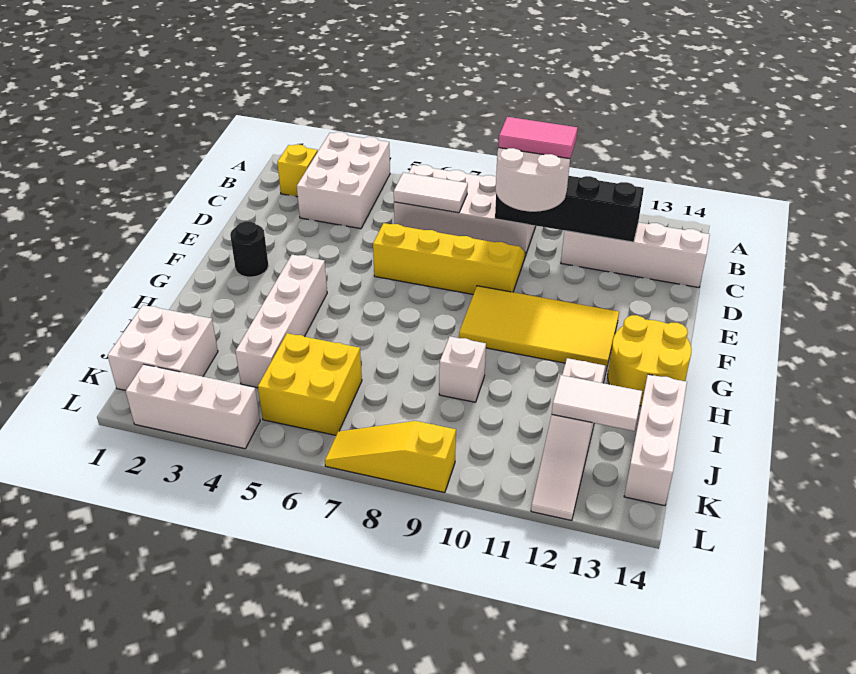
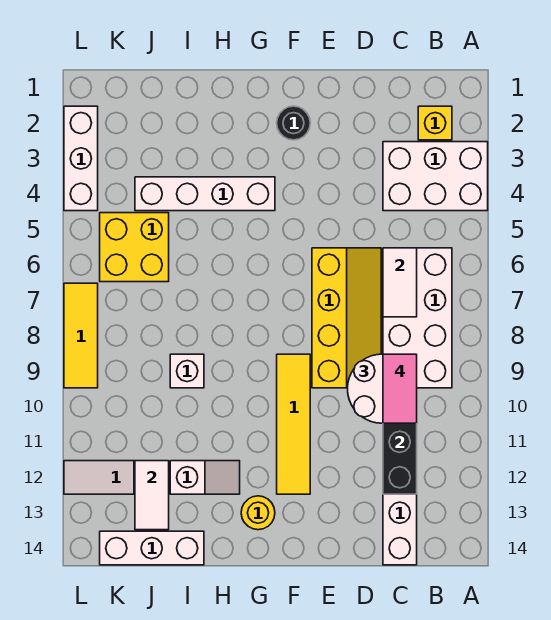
yellow tile F9:G12 level 1 -> yellow tile F9:F12 level 1
yellow round brick G13:H14 level 1 -> yellow round brick G13 level 1
white brick J1:K2 level 1 -> none
yellow slope L7:L9 level 1 top 9 -> yellow tile L7:L9 level 1

